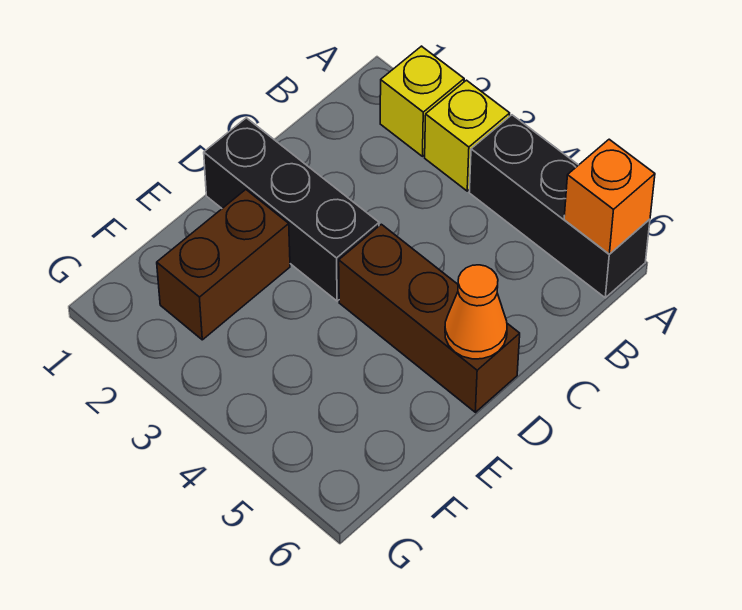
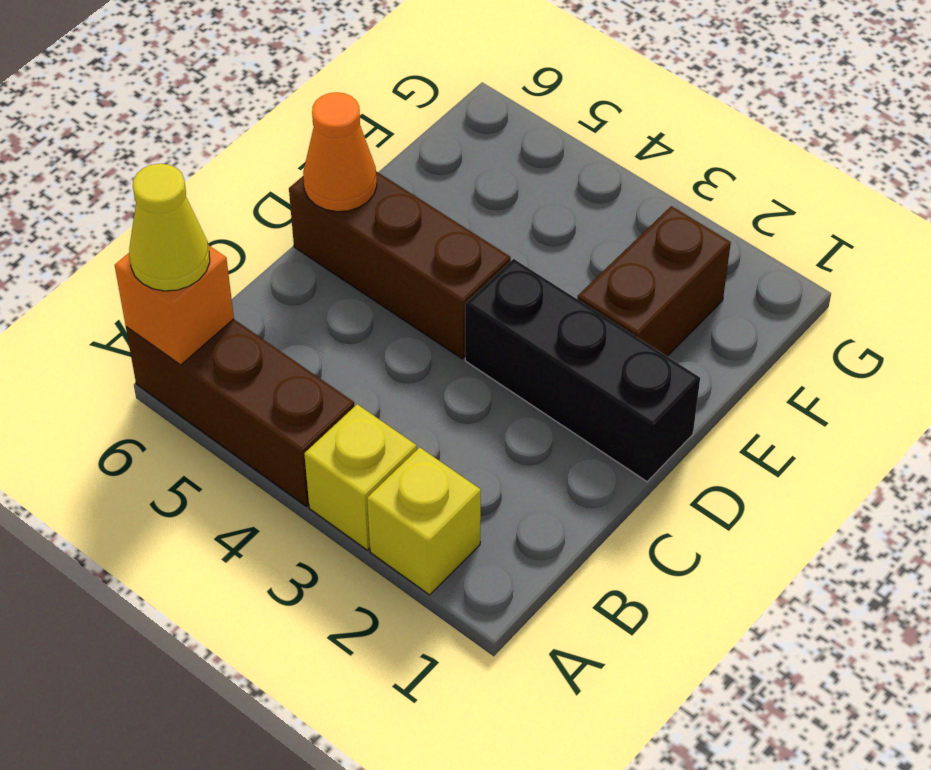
black brick A4:A6 level 1 -> brown brick A4:A6 level 1
none -> yellow cone A6 level 3

